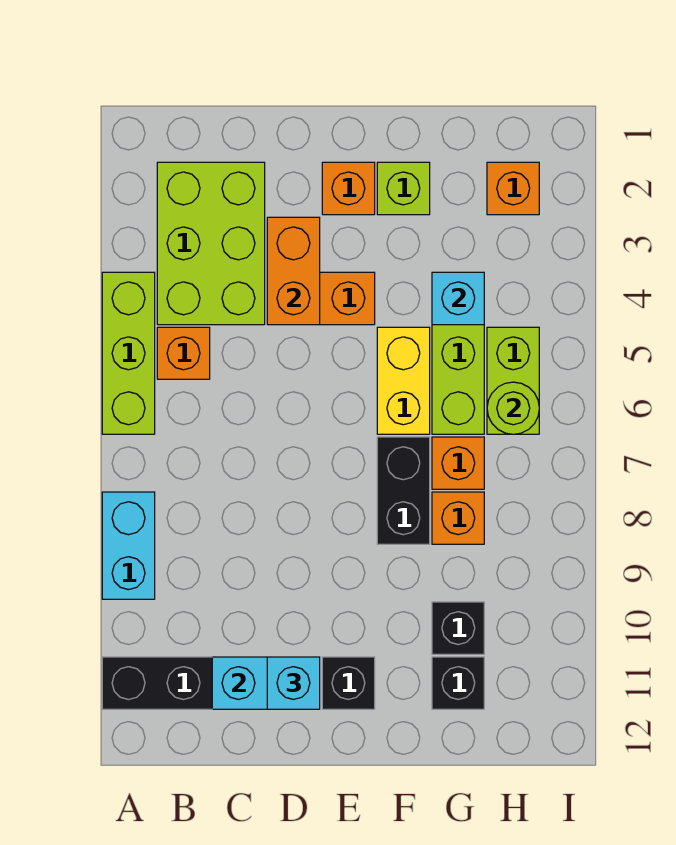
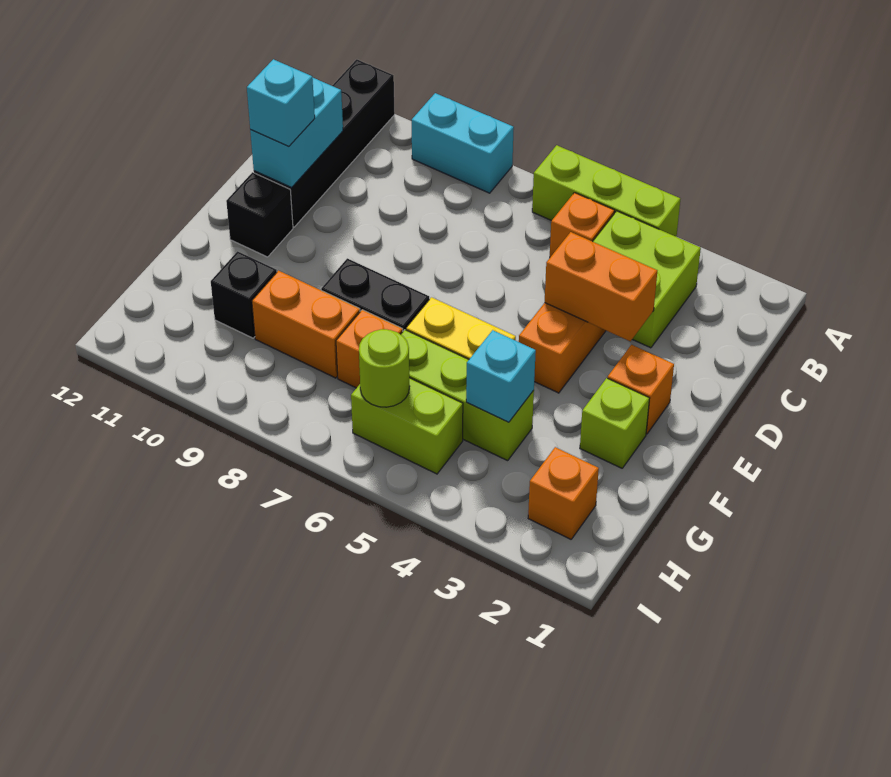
lime brick B2:C4 level 1 -> lime brick B3:C4 level 1
orange brick G8 level 1 -> orange brick G8:G9 level 1
black brick G11 level 1 -> none

